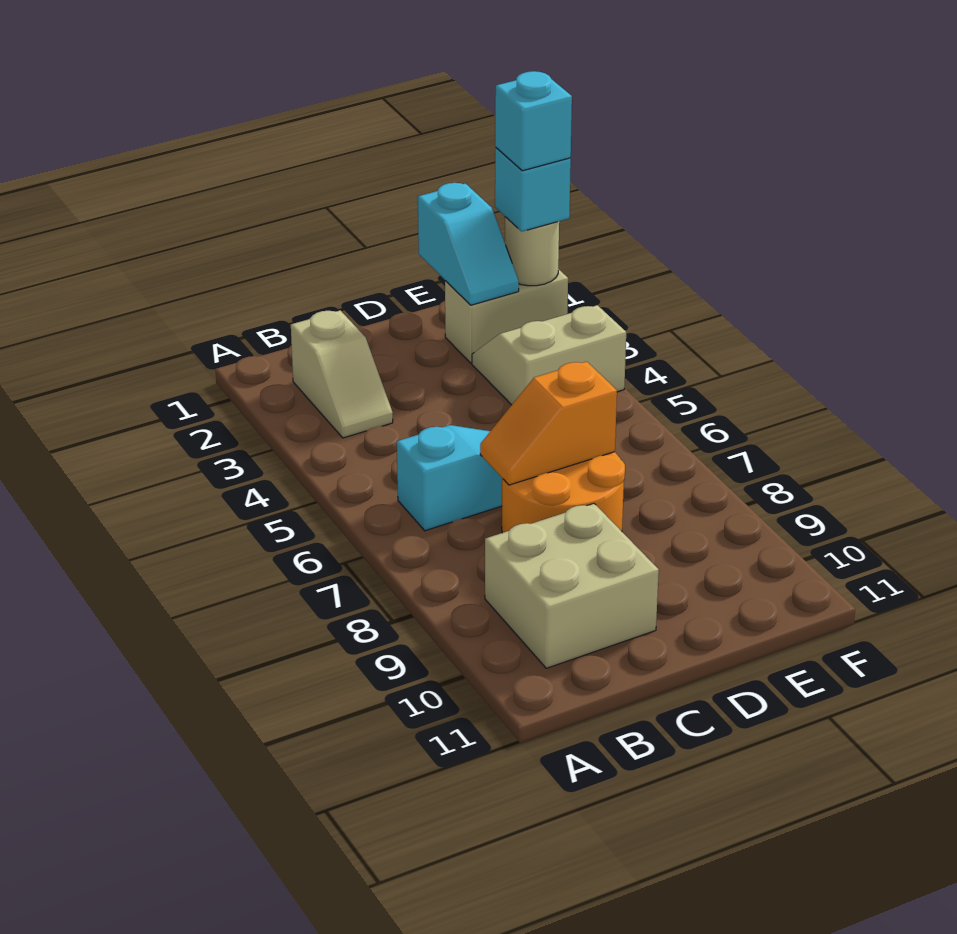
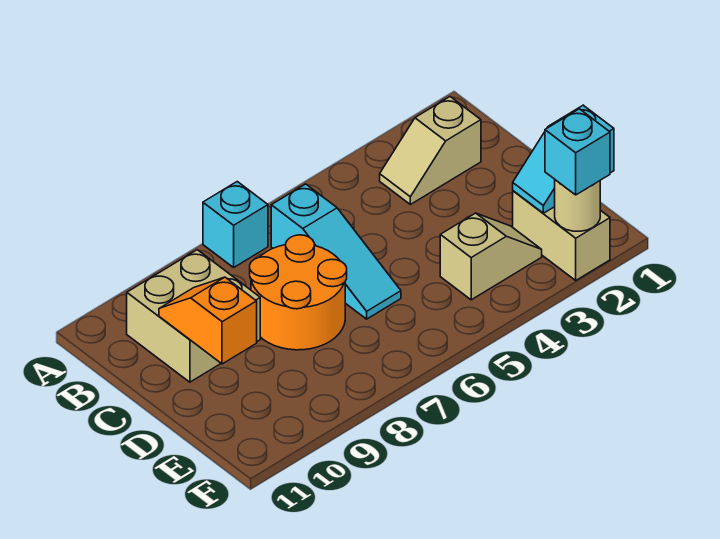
orange slope C7:D7 level 2 top D -> orange slope C10:D10 level 2 top D
tan slope E3:F4 level 1 top 4 -> tan slope E3:E4 level 1 top 4
cyan brick F2 level 4 -> cyan brick A7 level 1

